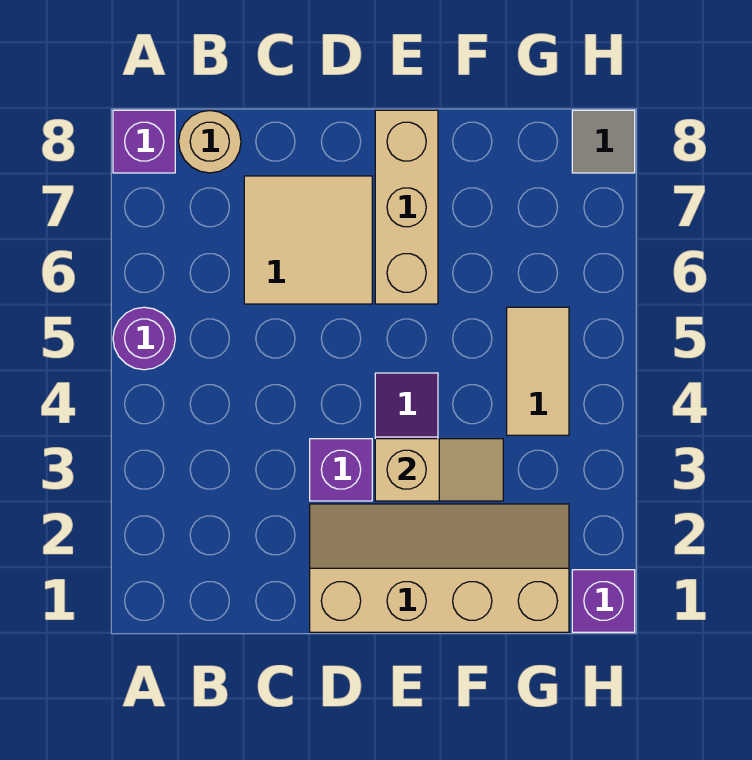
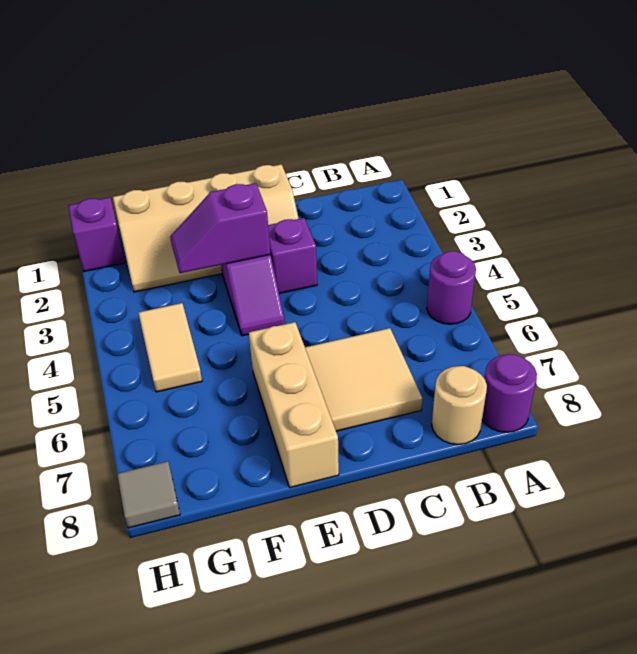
purple brick A8 level 1 -> purple round brick A8 level 1
tan slope E3:F3 level 2 top E -> purple slope E3:F3 level 2 top E

